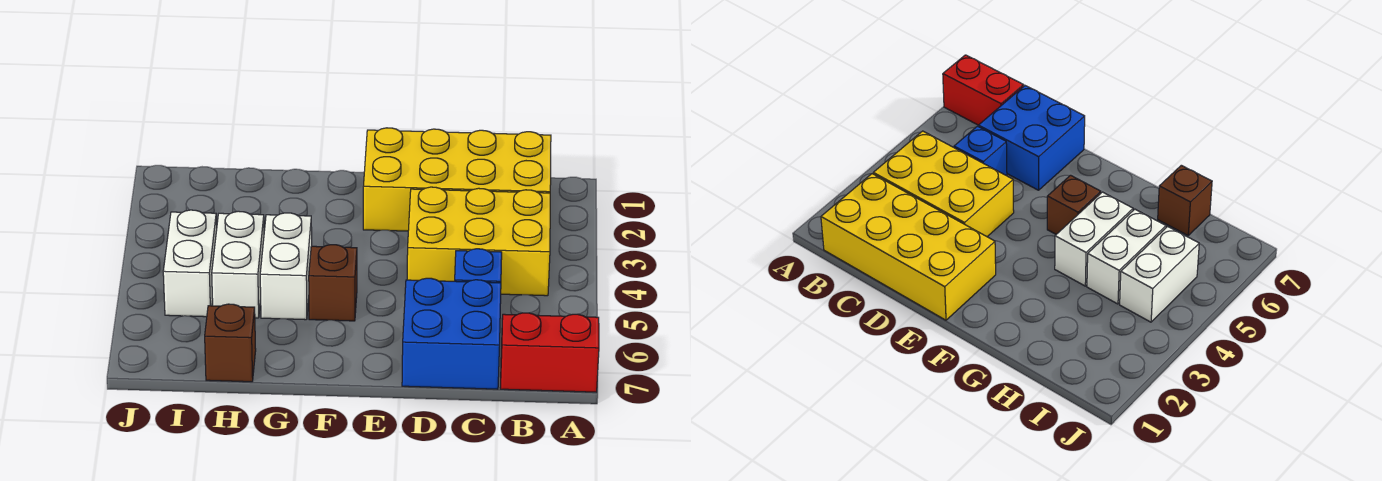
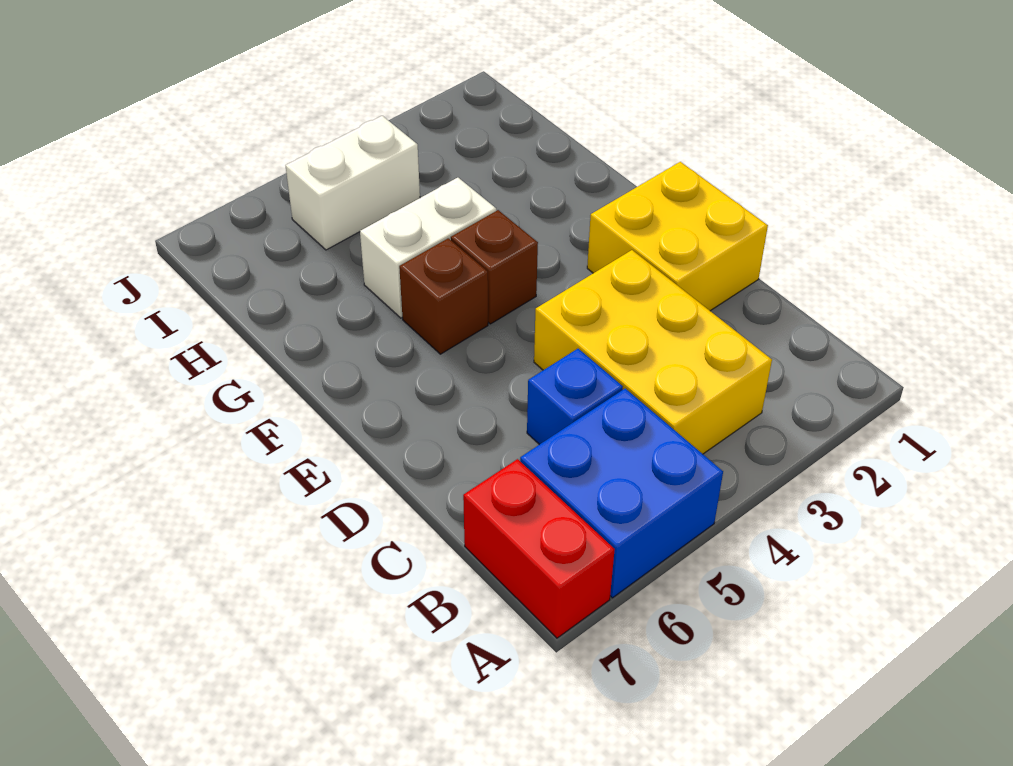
yellow brick B1:E2 level 1 -> yellow brick D1:E2 level 1
blue brick C6:D7 level 1 -> blue brick A5:B6 level 1
white brick H4:H5 level 1 -> none
brown brick H7 level 1 -> brown brick F4 level 1

